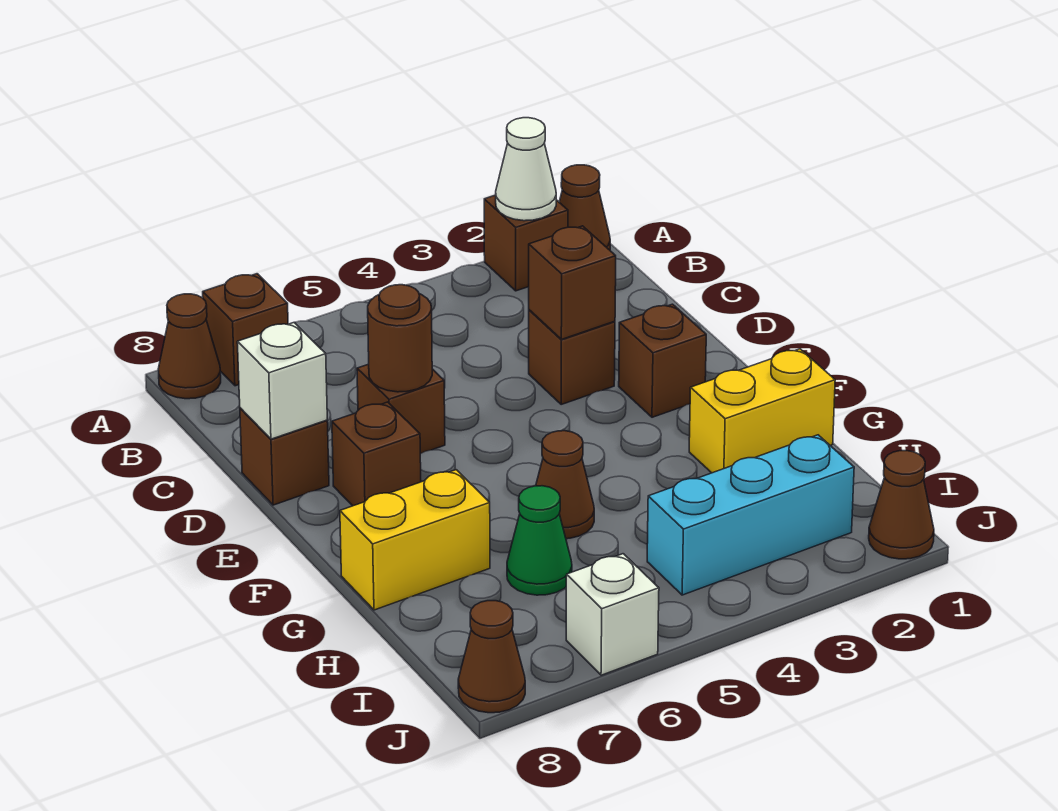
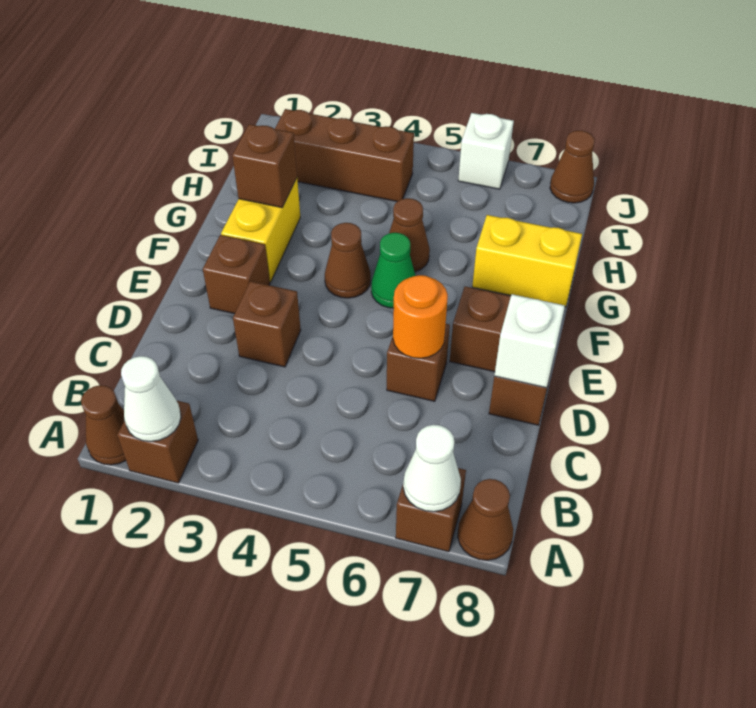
none -> white cone A7 level 2
brown brick D3 level 2 -> brown brick G2 level 2
brown round brick D6 level 2 -> orange round brick D6 level 2
yellow brick G1:G2 level 1 -> yellow brick F2:G2 level 1
green cone H6 level 1 -> green cone F5 level 1
cyan brick I2:I4 level 1 -> brown brick I2:I4 level 1
brown cone J1 level 1 -> brown cone F4 level 1

